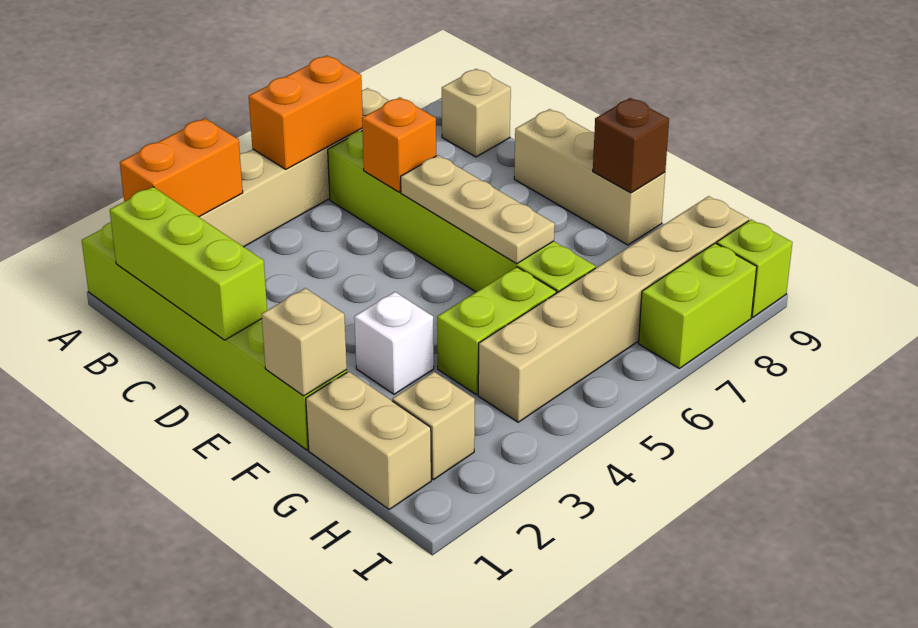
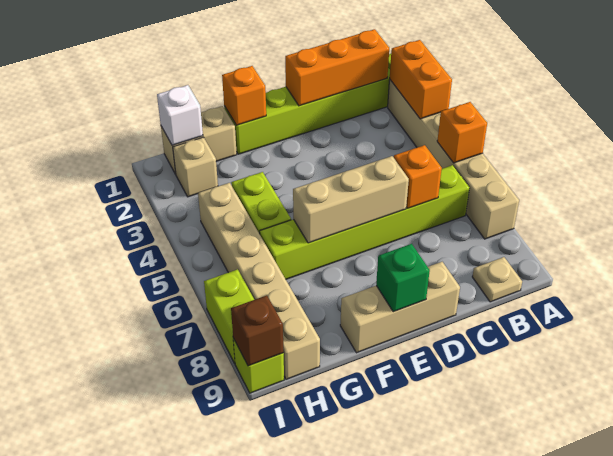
orange brick A5:A6 level 2 -> orange brick A5 level 2
lime brick B1:D1 level 2 -> orange brick B1:D1 level 2
tan brick B9 level 1 -> tan plate B9 level 1
tan plate D6:F6 level 2 -> tan brick D6:F6 level 2
none -> green brick E9 level 2
tan brick F1 level 2 -> orange brick F1 level 2
white brick F3 level 1 -> white brick H1 level 2
brown brick F9 level 2 -> brown brick I9 level 2

